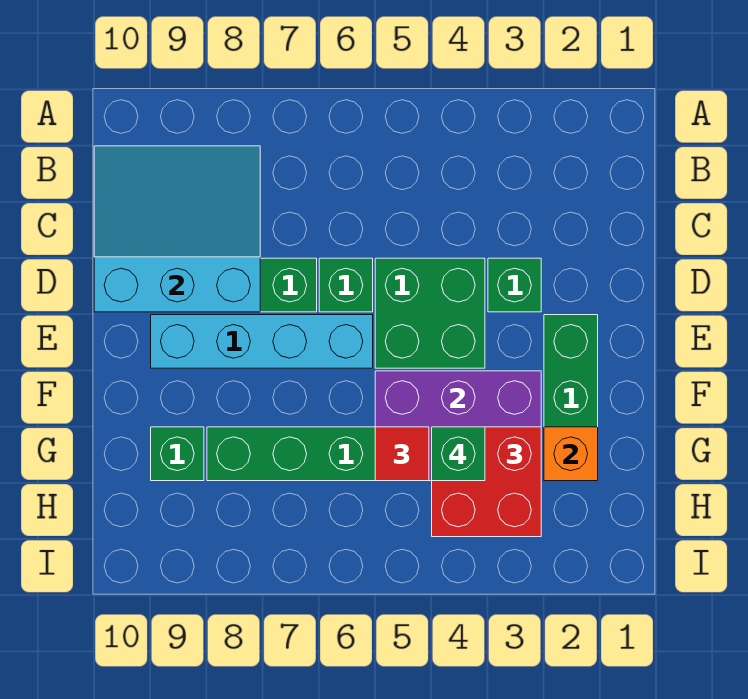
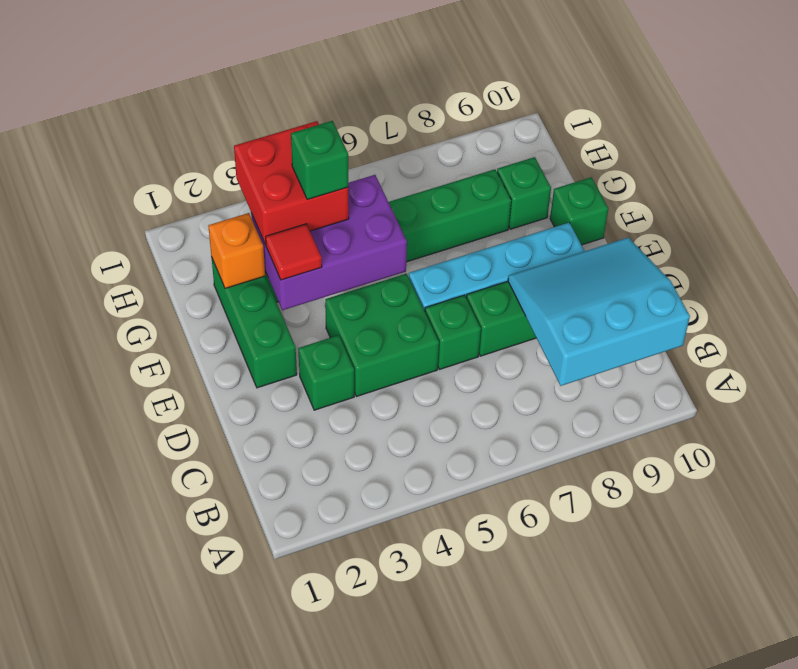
cyan slope B8:D10 level 2 top D -> cyan slope B8:D10 level 2 top B
none -> green brick F10 level 1
red tile G5 level 3 -> red tile F3 level 3

